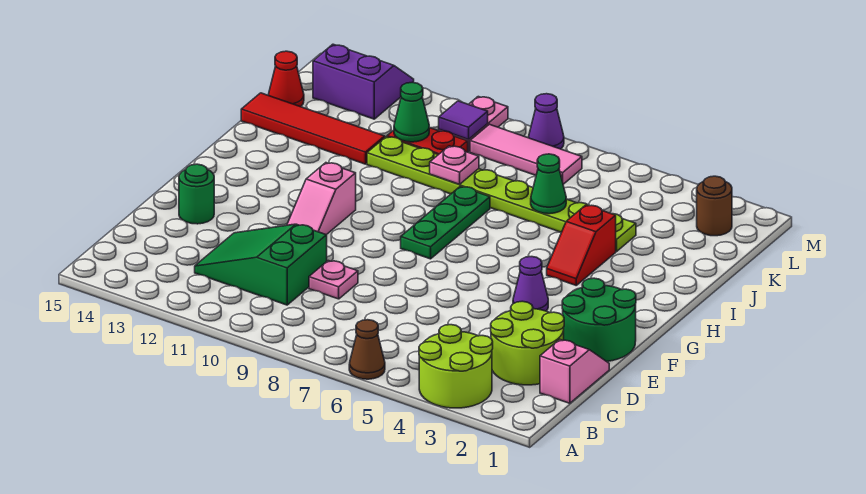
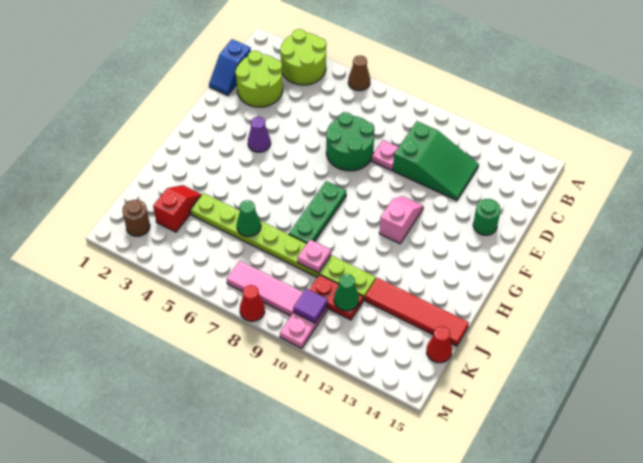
pink slope C1:D1 level 1 top C -> blue slope C1:D1 level 1 top C
green round brick E1:F2 level 1 -> green round brick D7:E8 level 1
red slope H4:I4 level 1 top I -> red slope J3:K3 level 1 top K
purple slope L13:M14 level 1 top L -> none
purple cone M8 level 1 -> red cone M8 level 1

